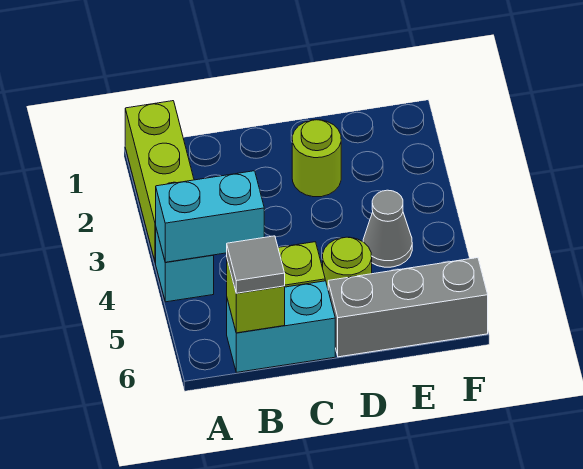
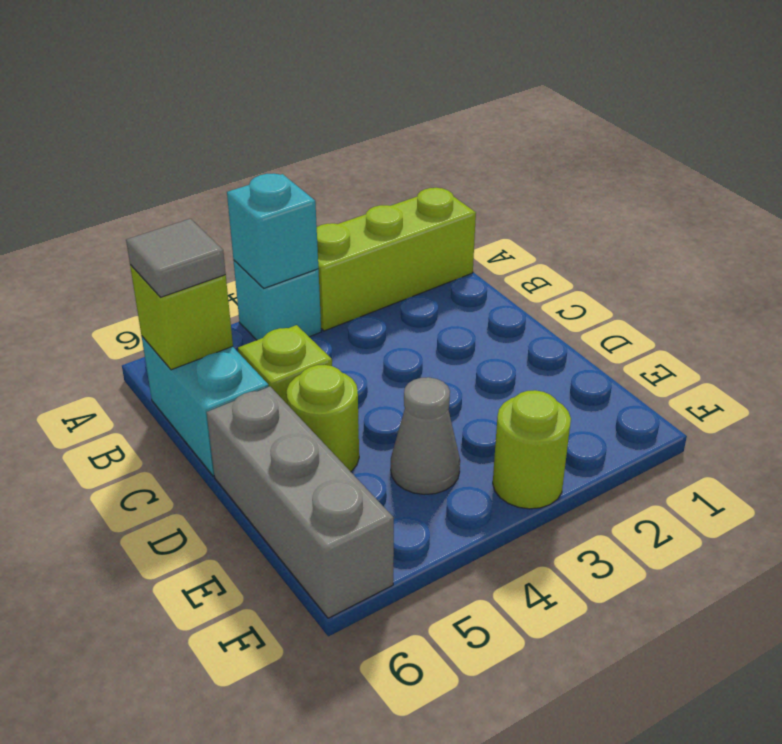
cyan brick A4:B4 level 2 -> cyan brick A4 level 2
lime round brick D2 level 1 -> lime round brick F3 level 1

